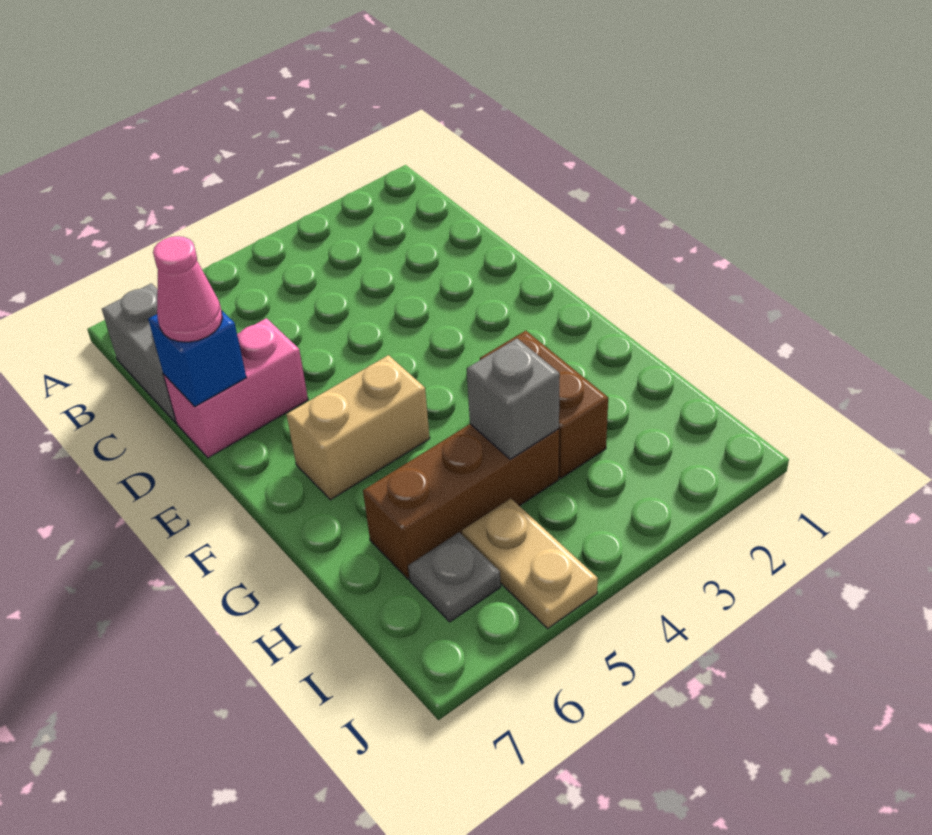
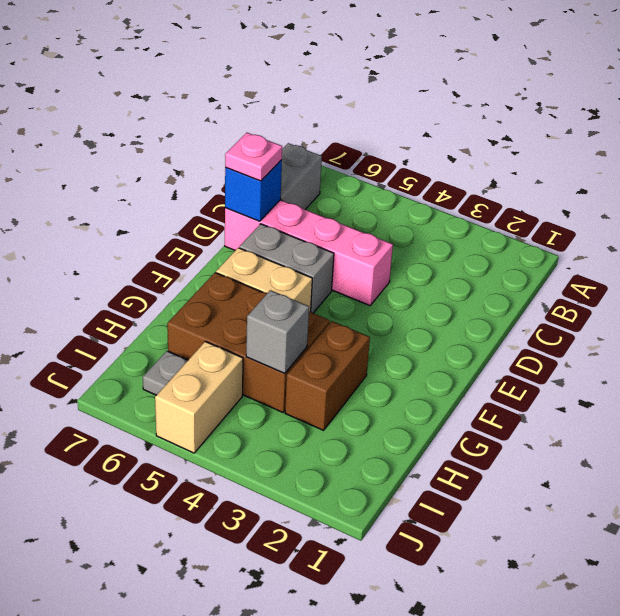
pink brick D6:D7 level 1 -> pink brick D4:D7 level 1
pink cone D7 level 3 -> pink plate D7 level 3
none -> grey brick E5:E6 level 1
brown brick H4:H6 level 1 -> brown brick G4:H6 level 1
tan plate I5:J5 level 1 -> tan brick I5:J5 level 1

